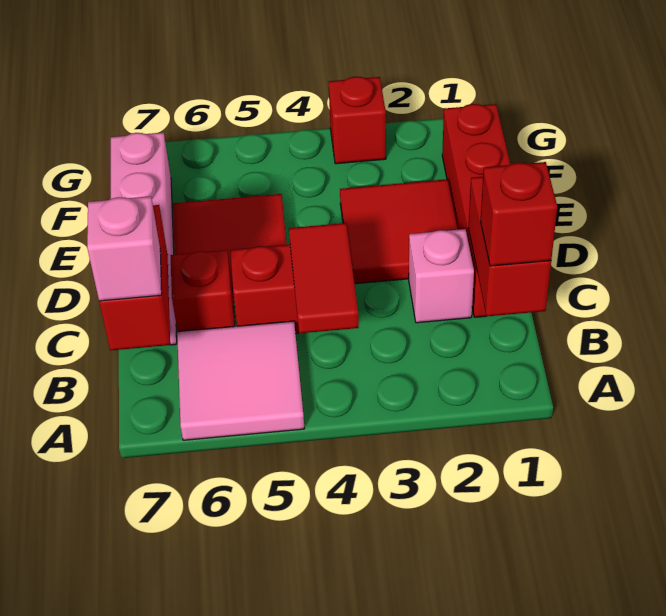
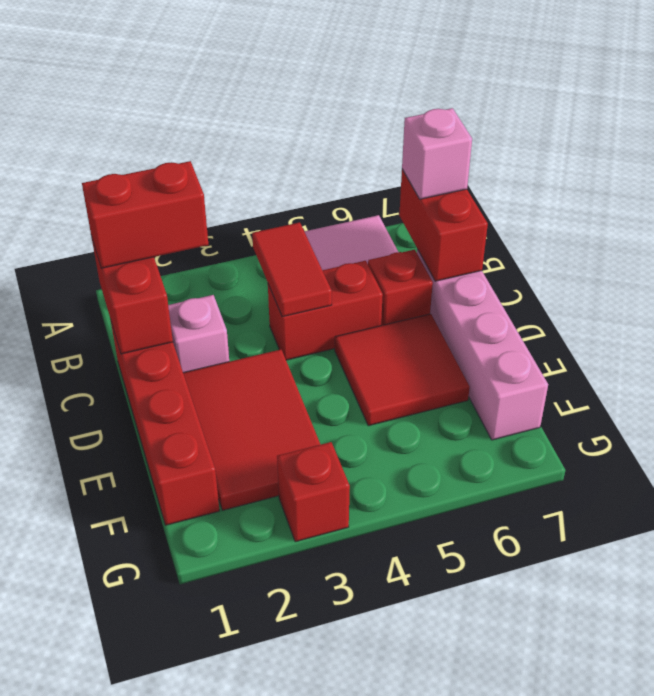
red brick B1 level 3 -> red brick B1:B2 level 3
red tile D2:E3 level 1 -> red tile D2:F3 level 1

